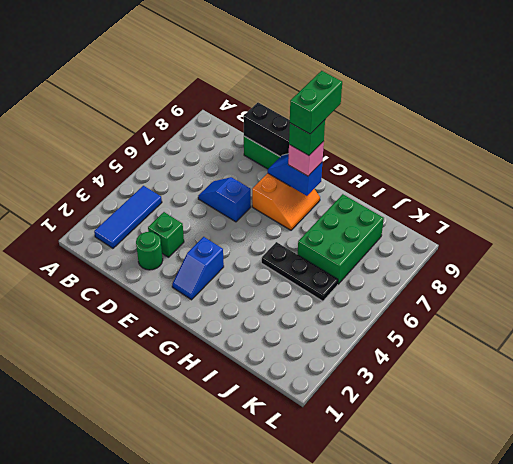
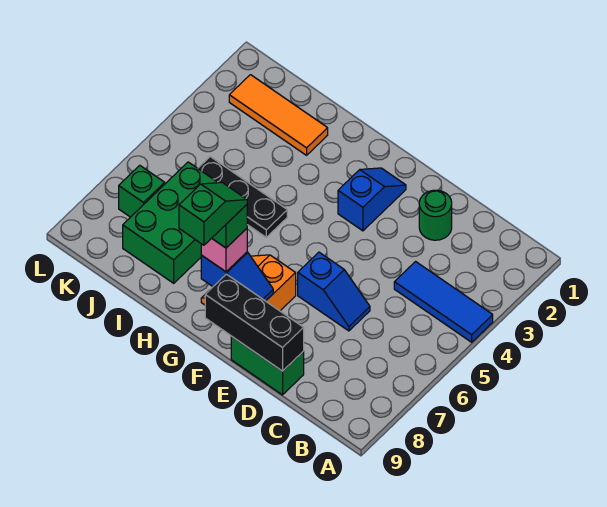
blue tile B2:B4 level 1 -> blue tile A4:C4 level 1
green brick D3 level 1 -> green brick K7 level 1
green brick G8:G9 level 5 -> green slope G8:G9 level 5 top 9
none -> orange tile I2:K2 level 1

